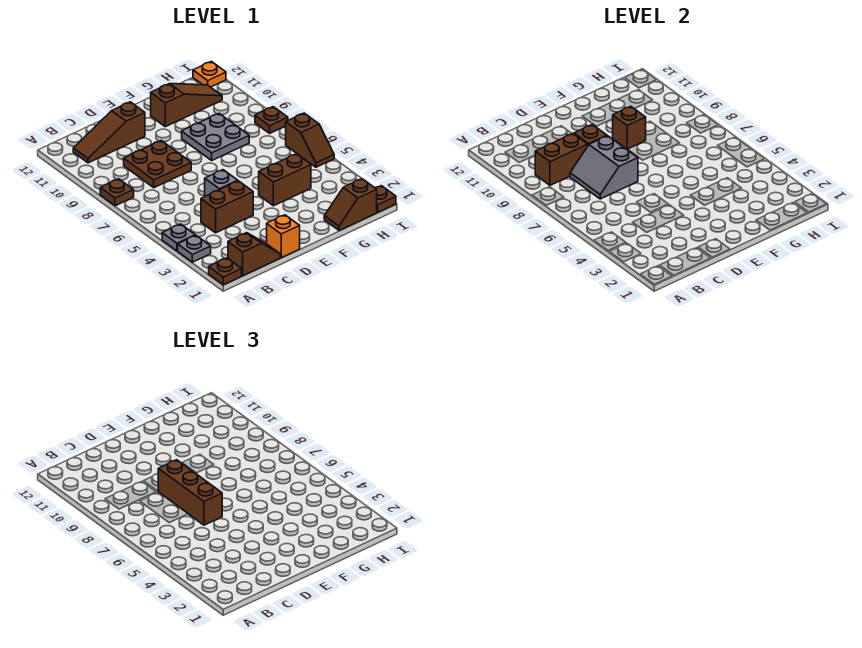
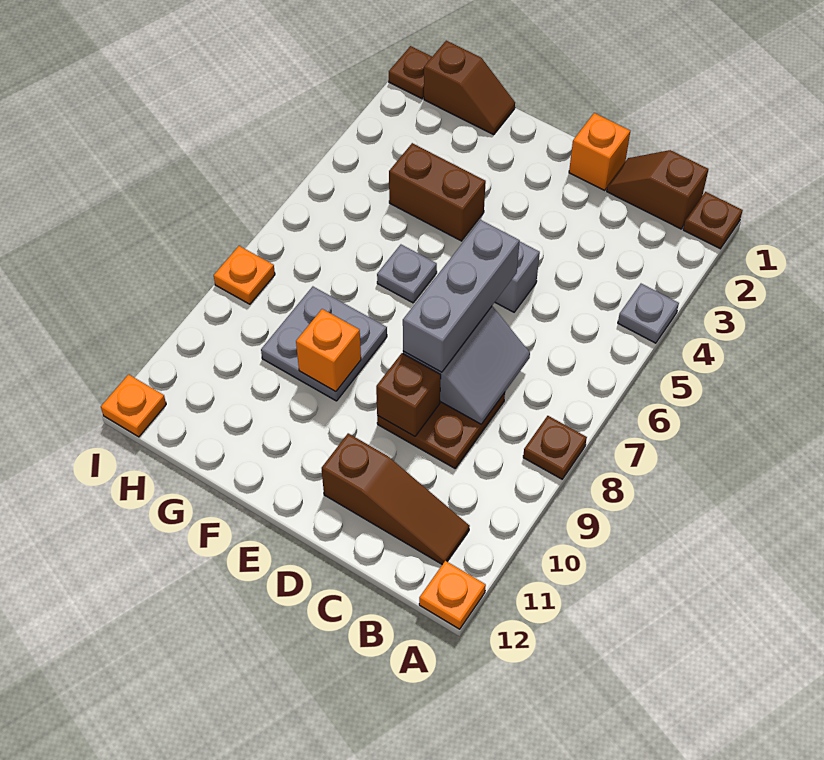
grey plate A3 level 1 -> grey plate F6 level 1
none -> orange plate A12 level 1
brown brick B9:C9 level 2 -> none
brown brick C4:D4 level 1 -> none
brown brick D6:D8 level 3 -> grey brick D6:D8 level 3
brown brick F9 level 2 -> orange brick F9 level 2
brown slope F11:H11 level 1 top F -> none
brown slope I5:I6 level 1 top 6 -> none
brown plate I8 level 1 -> orange plate I8 level 1

